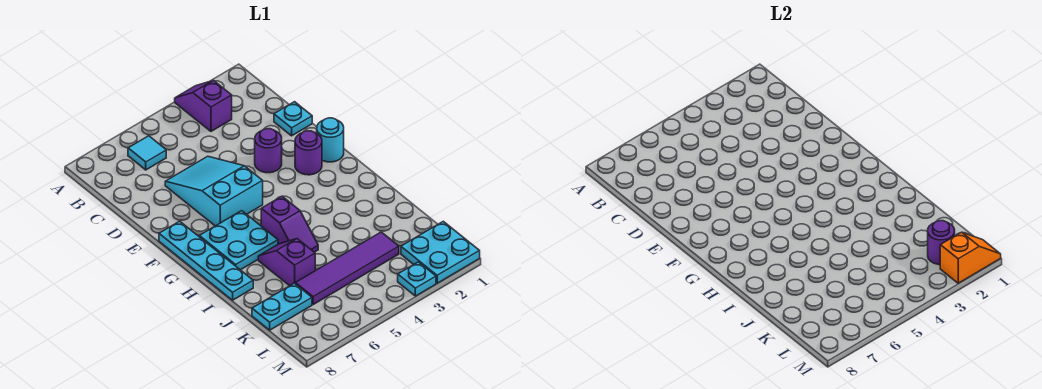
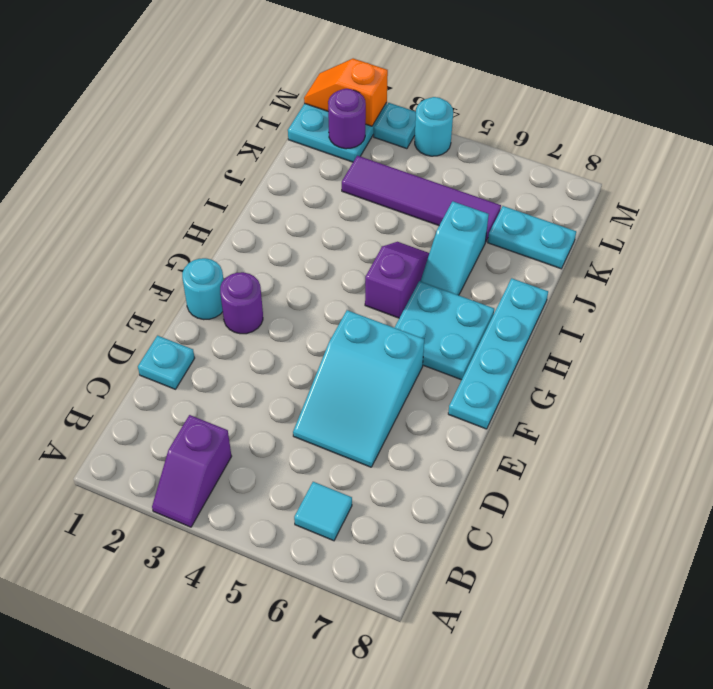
purple round brick E3 level 1 -> none
purple slope I6:J6 level 1 top J -> cyan slope I6:J6 level 1 top J
none -> cyan round brick M4 level 1

